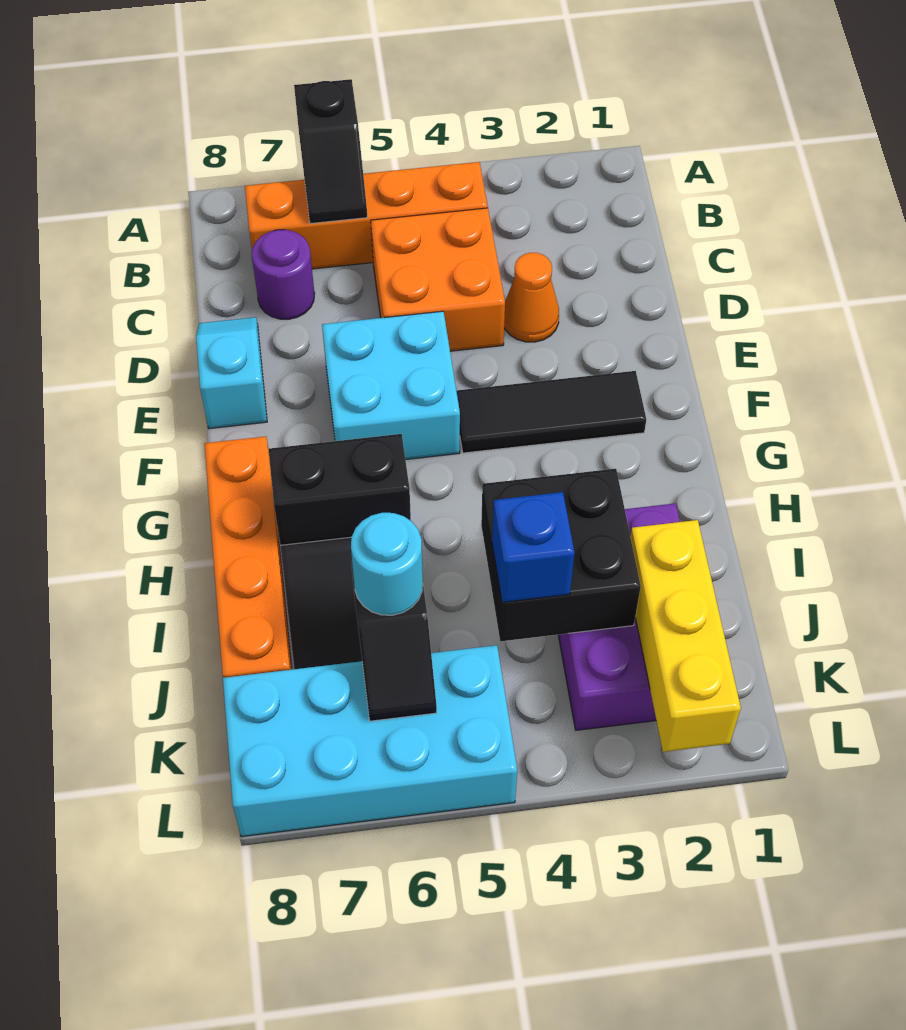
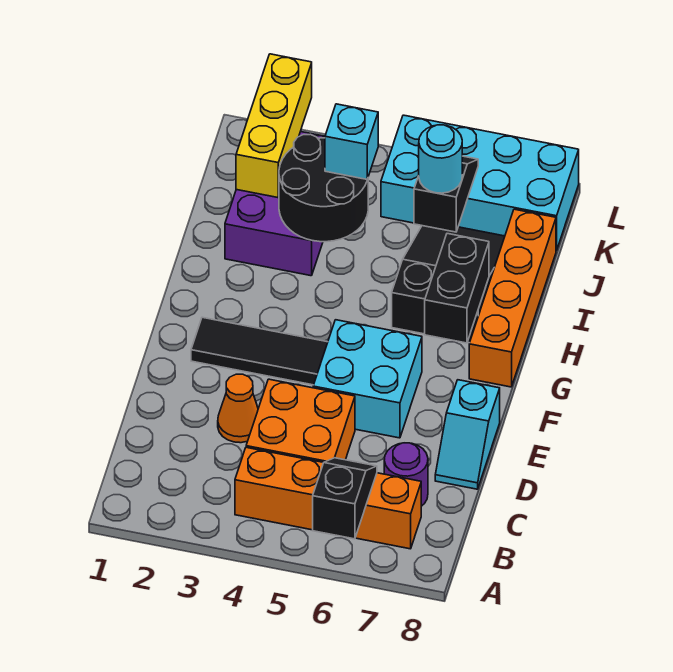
black brick H6:H7 level 2 -> black brick G7:H7 level 2
black brick I3:J4 level 2 -> black round brick I3:J4 level 2
blue brick J4 level 3 -> cyan brick J4 level 3

